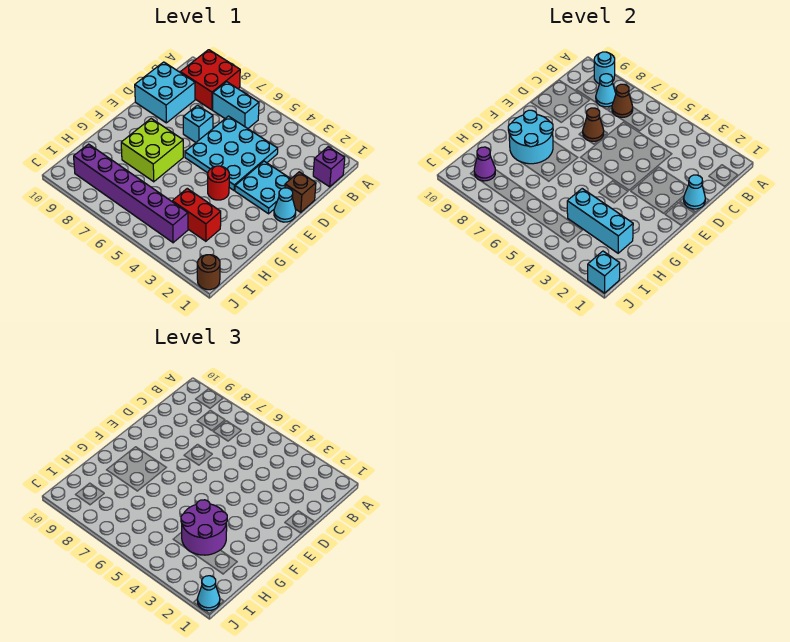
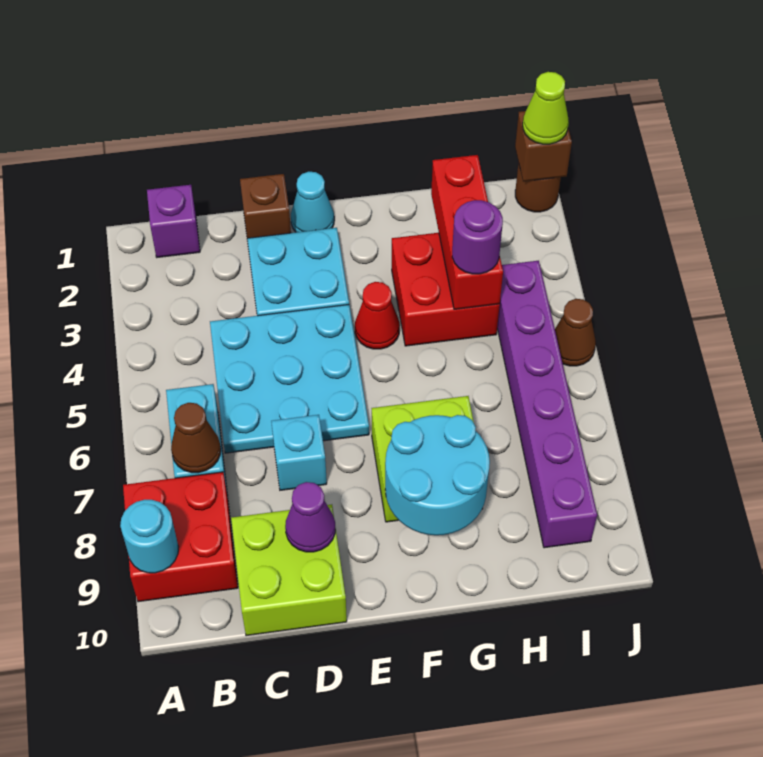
cyan cone B8 level 2 -> none
cyan brick C9:D10 level 1 -> lime brick C9:D10 level 1
cyan cone D1 level 2 -> none
brown cone D7 level 2 -> brown cone J5 level 1
red round brick F4 level 1 -> red cone F4 level 1
purple round brick G3:H4 level 3 -> purple round brick H4 level 3
cyan brick H2:H4 level 2 -> red brick H2:H4 level 2
red brick H3:H4 level 1 -> red brick G3:H4 level 1
purple cone I9 level 2 -> purple cone D9 level 2
cyan brick J1 level 2 -> brown brick J1 level 2
cyan cone J1 level 3 -> lime cone J1 level 3

